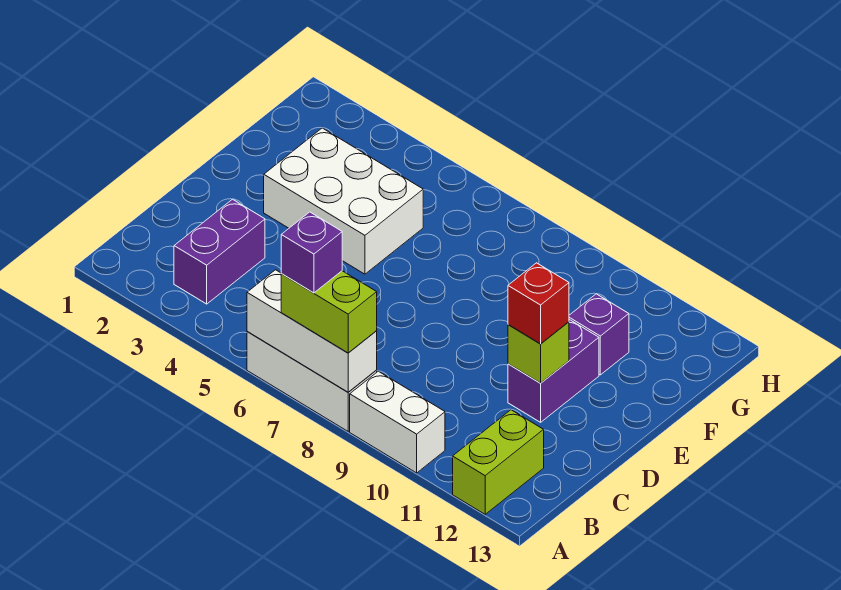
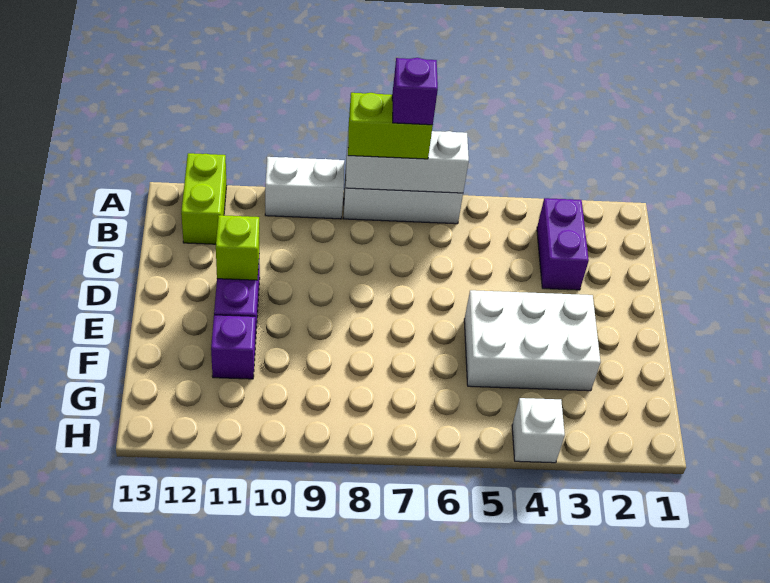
red brick D11 level 3 -> none
none -> white brick H4 level 1

